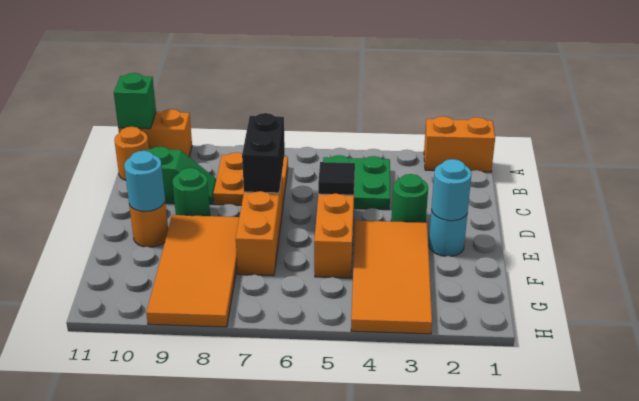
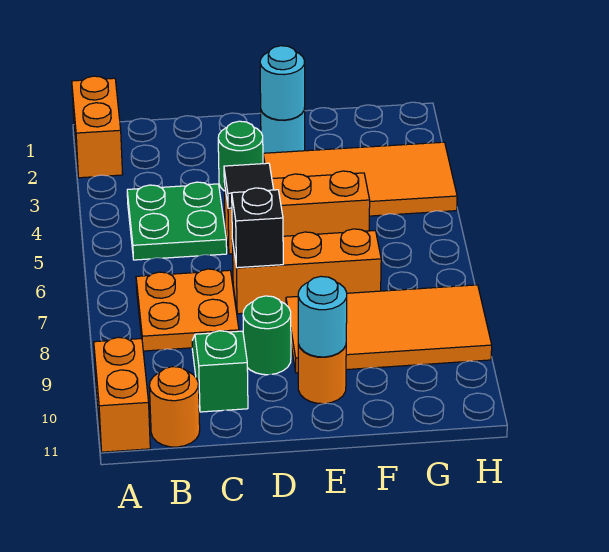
green brick A11 level 2 -> none
black brick C7:D7 level 2 -> black brick D7 level 2

